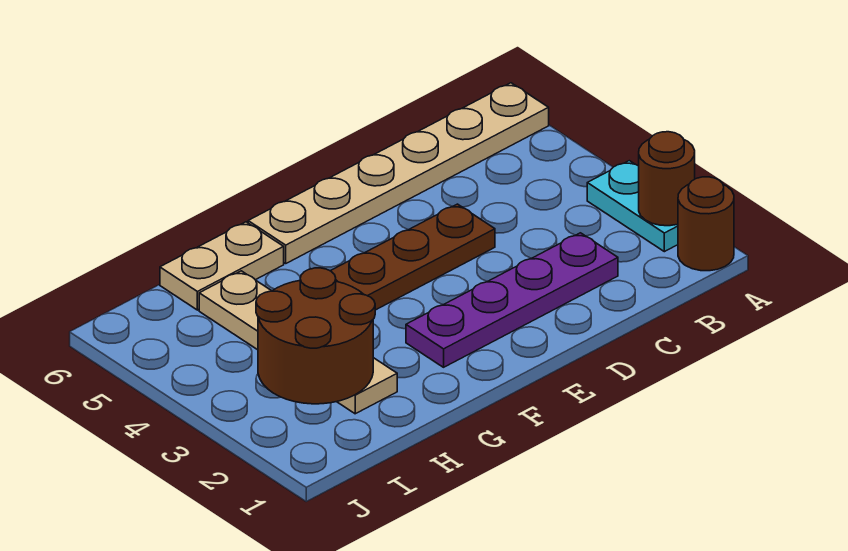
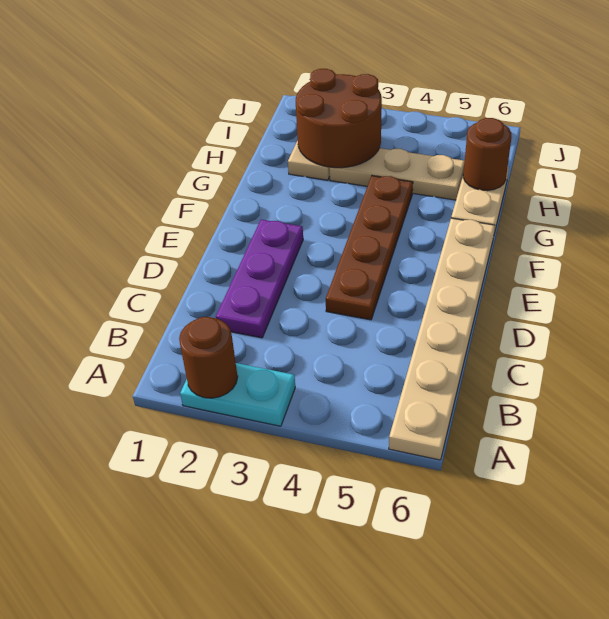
brown round brick A1 level 1 -> brown round brick H6 level 2
purple plate C2:F2 level 1 -> purple plate C2:E2 level 1

